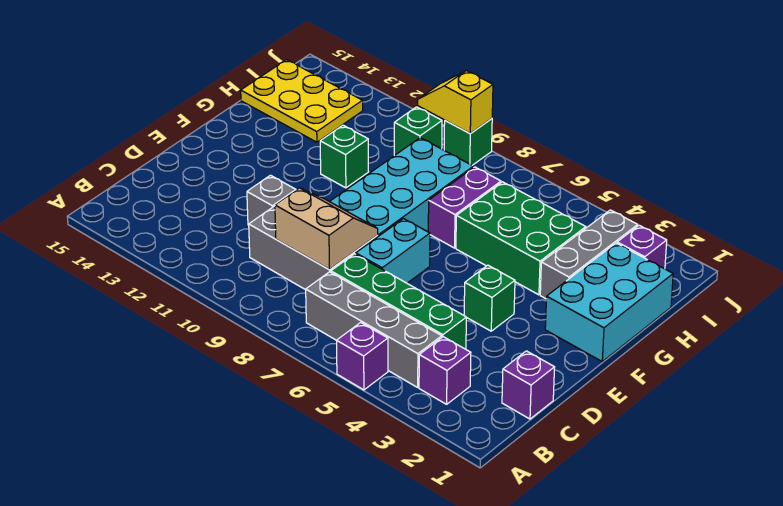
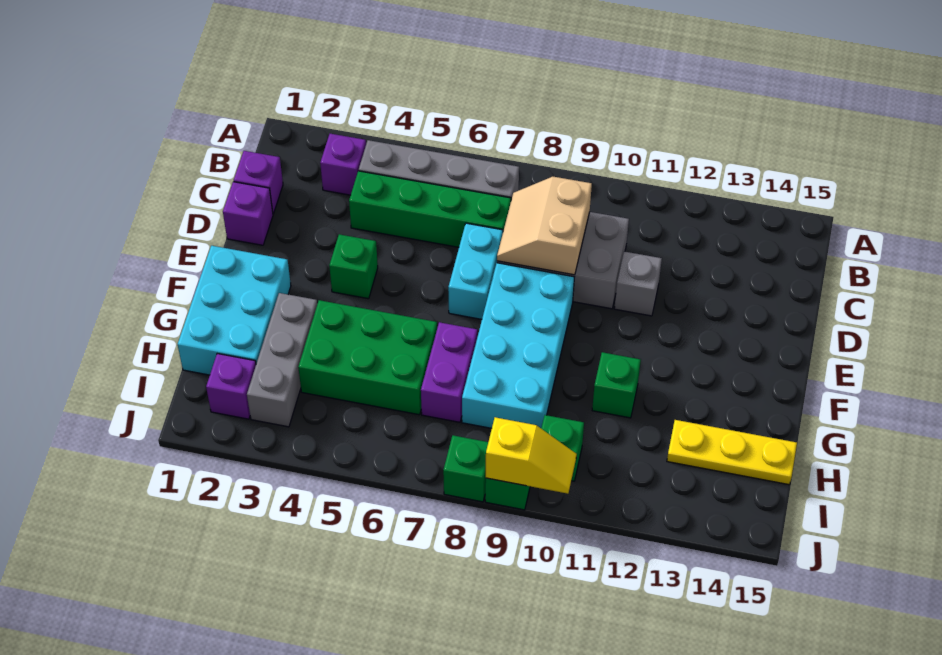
purple brick A5 level 1 -> purple brick D1 level 1
tan slope C8:D9 level 2 top C -> tan slope C8:D9 level 2 top 9
yellow plate H13:I15 level 1 -> yellow plate H13:H15 level 1
none -> green brick J8 level 1

